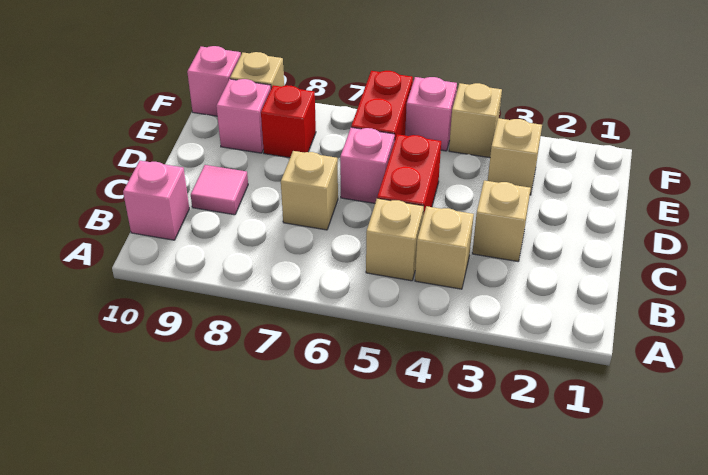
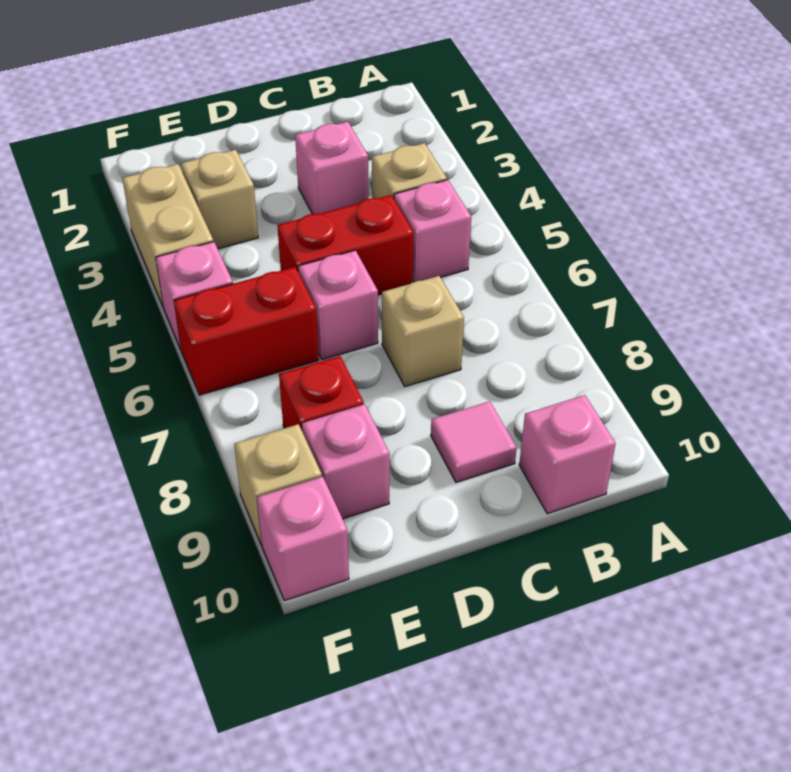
tan brick B5 level 1 -> pink brick B5 level 1
tan brick C3 level 1 -> pink brick C3 level 1
tan brick F4 level 1 -> tan brick F3:F4 level 1

